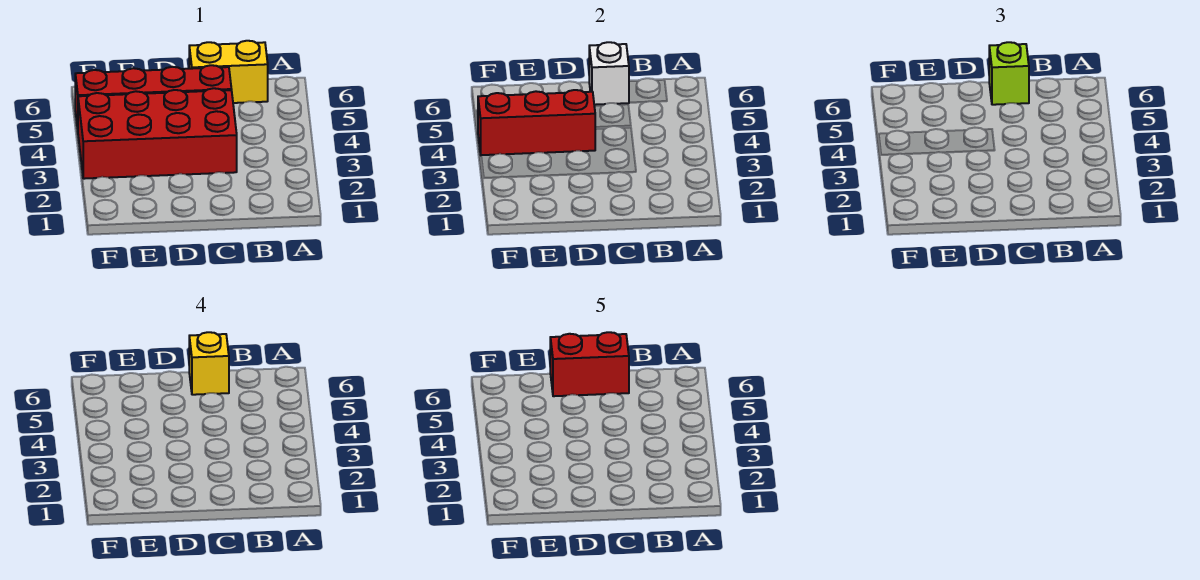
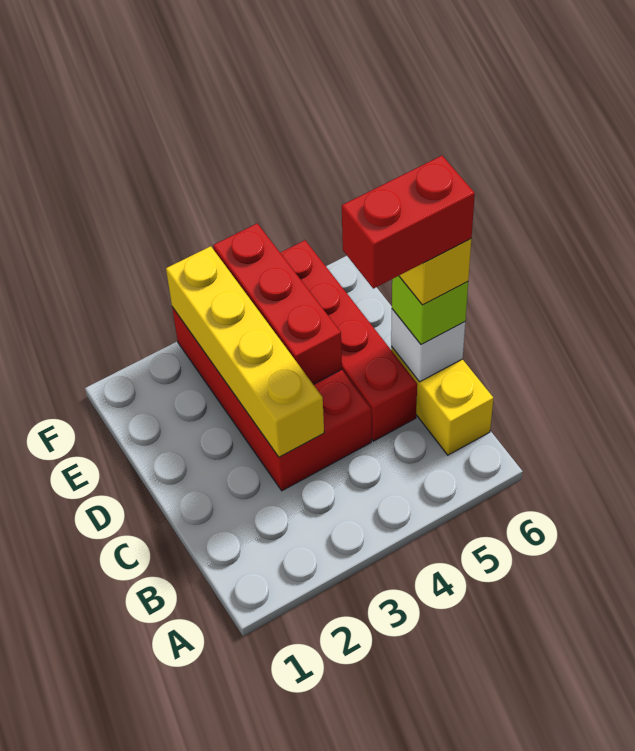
none -> yellow brick C3:F3 level 2
red brick C6:D6 level 5 -> red brick C5:C6 level 5

